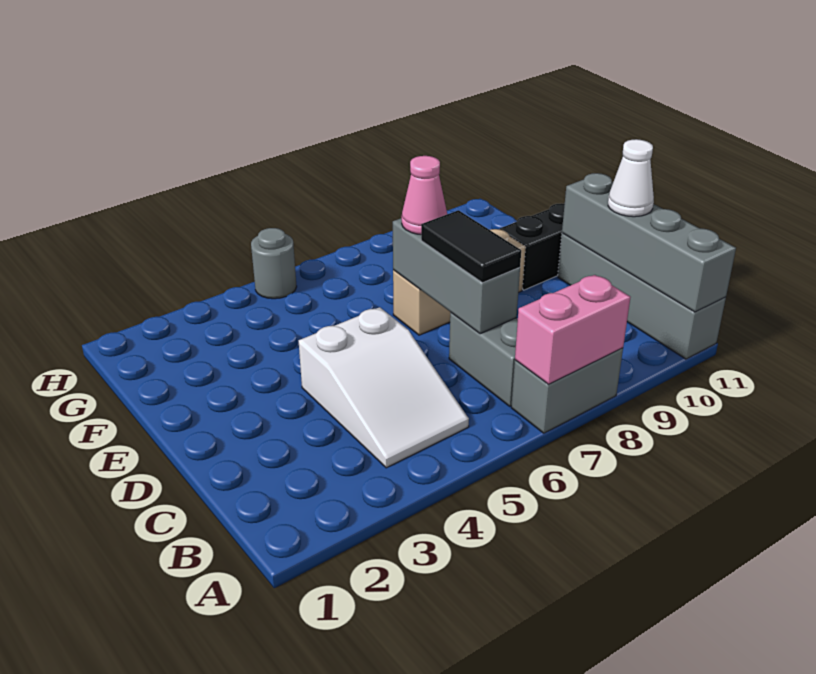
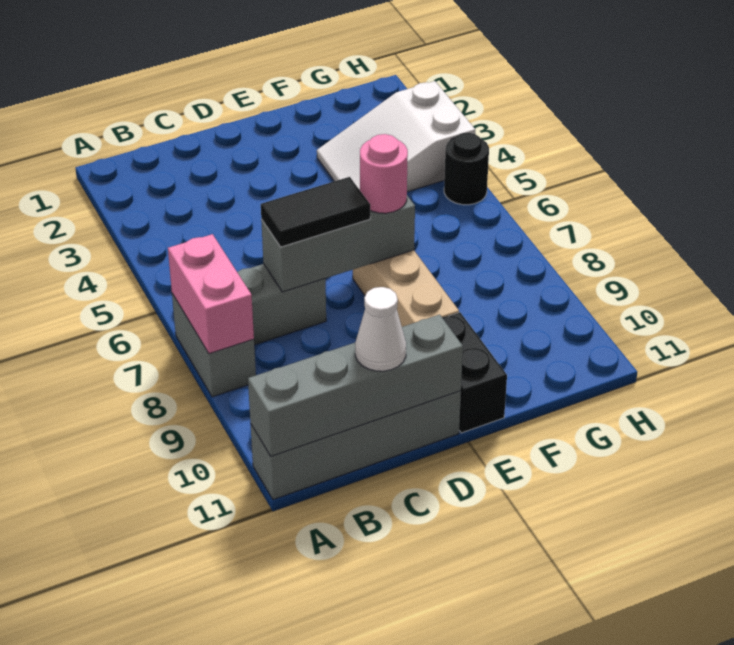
white slope B4:D5 level 1 top D -> white slope F3:H4 level 1 top H
pink cone E7 level 3 -> pink round brick E7 level 3
grey round brick H5 level 1 -> black round brick H5 level 1

